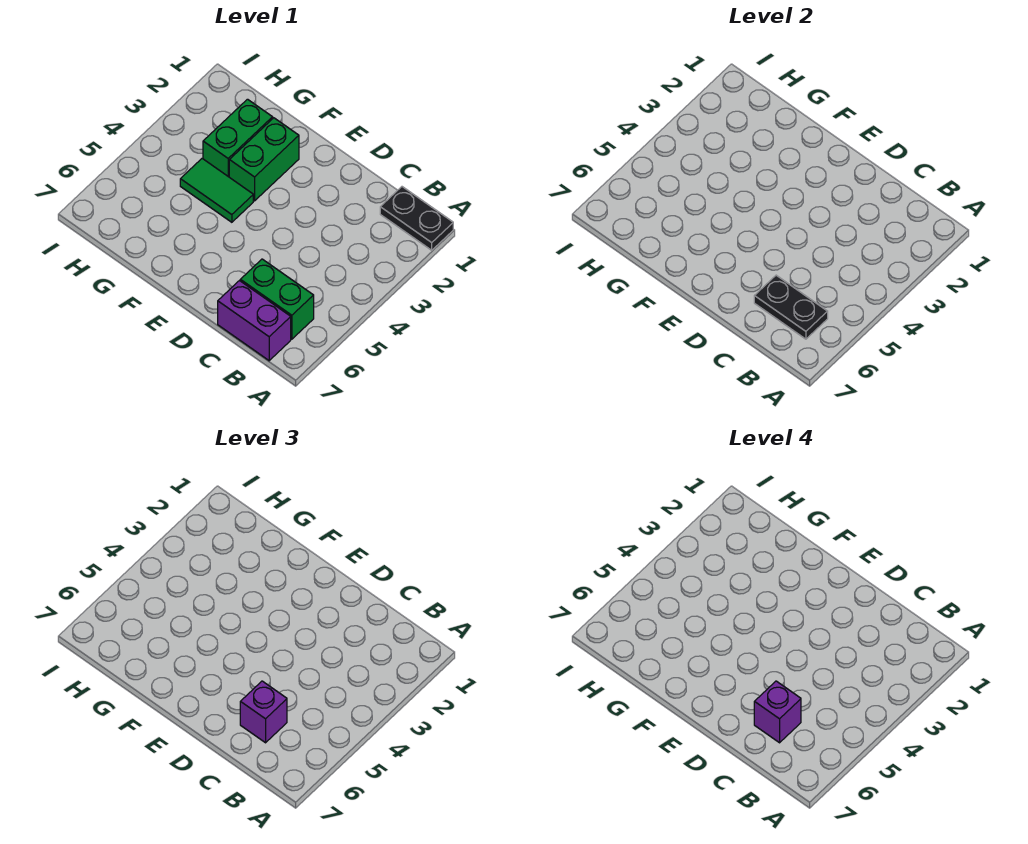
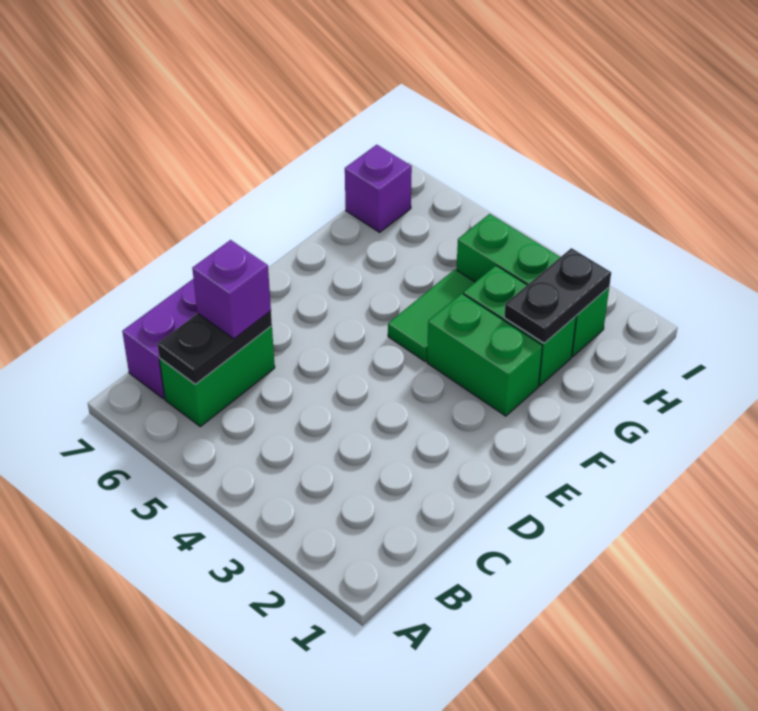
black plate A1:B1 level 1 -> black plate G2:H2 level 2
purple brick C6 level 4 -> purple brick H7 level 1
none -> green brick H2:H4 level 1

